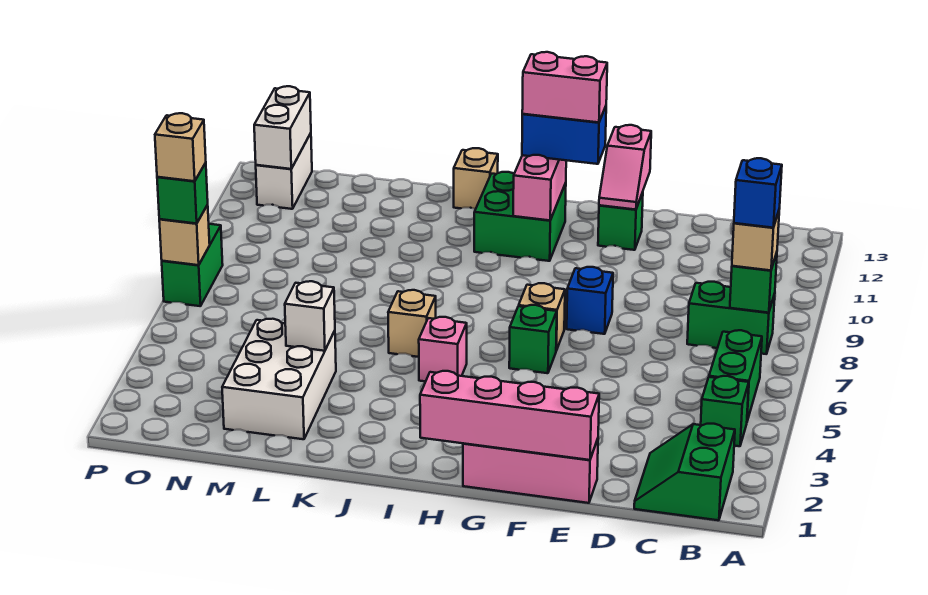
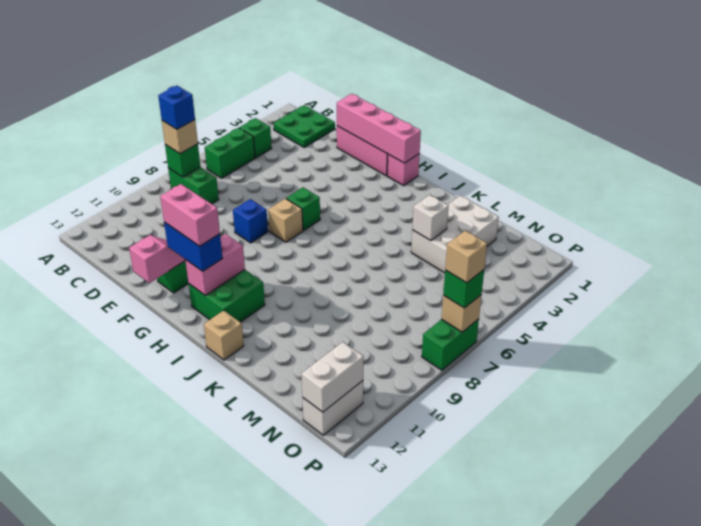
green slope B1:C2 level 1 top B -> green plate B1:C2 level 1
pink brick I5 level 1 -> pink brick H1 level 1
tan brick J6 level 1 -> none

